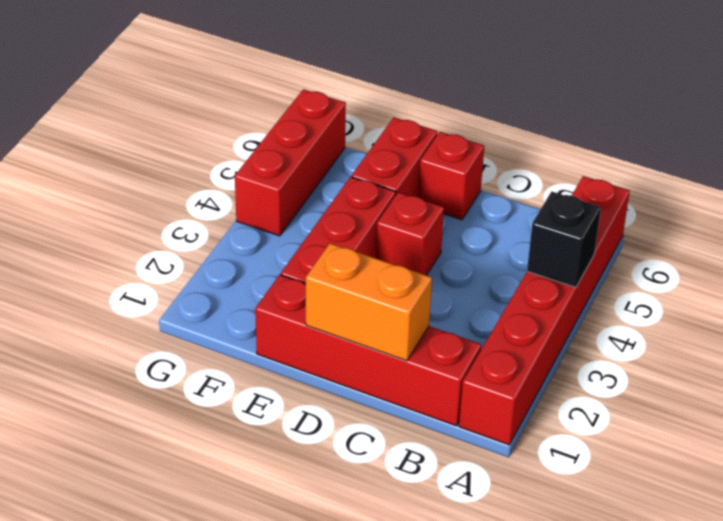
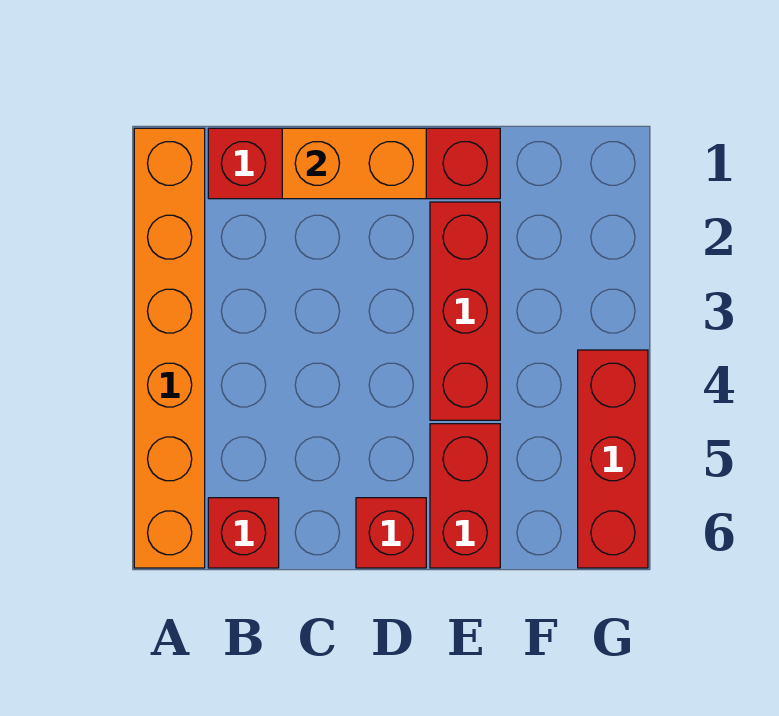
red brick A1:A6 level 1 -> orange brick A1:A6 level 1
black brick A4 level 2 -> none
red brick D4 level 1 -> red brick B6 level 1

